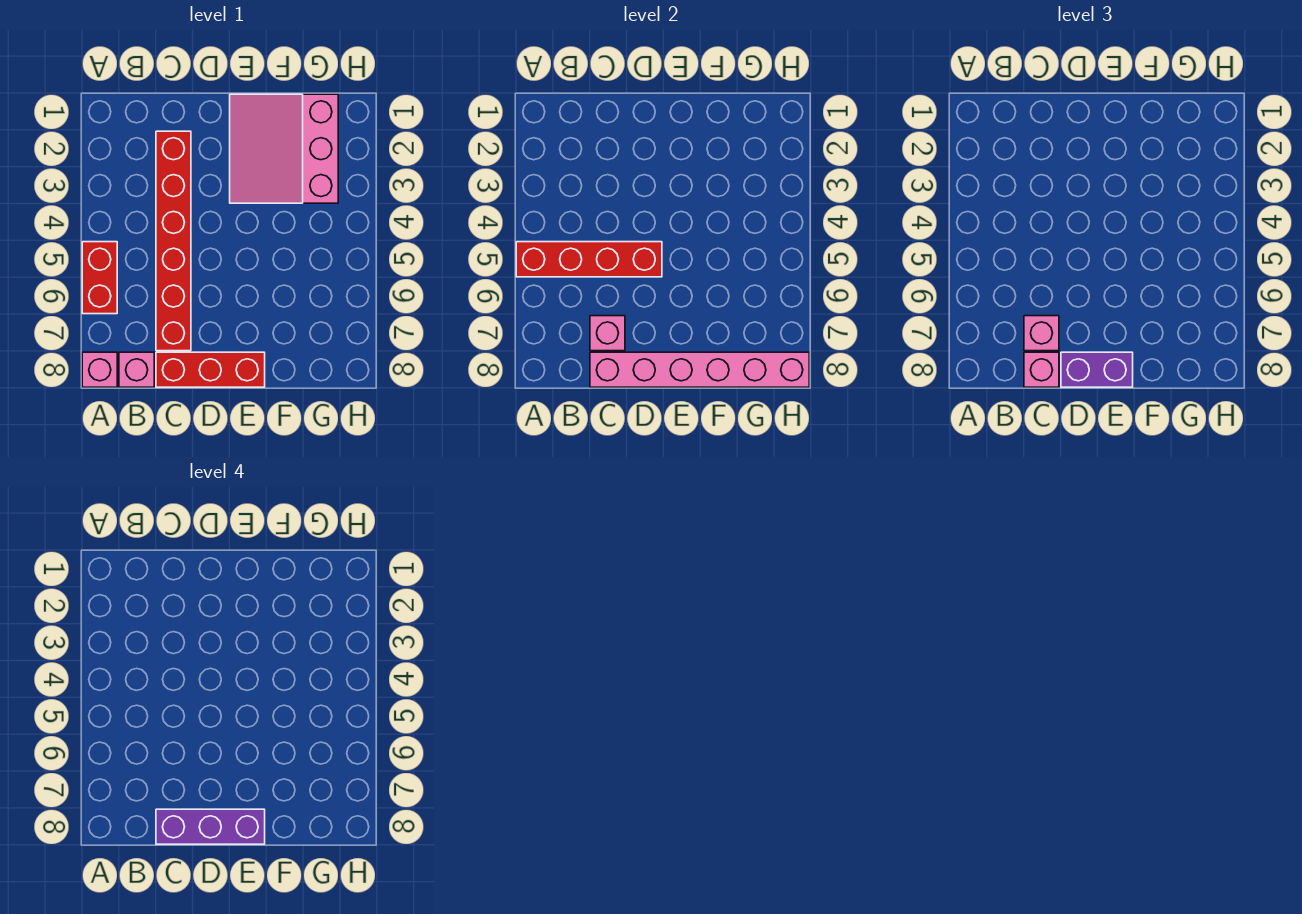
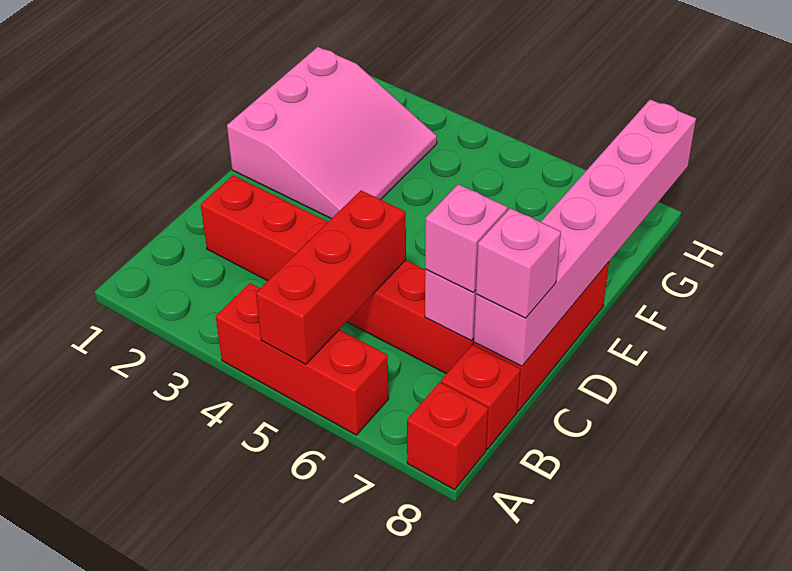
red brick A5:A6 level 1 -> red brick A4:A6 level 1
red brick A5:D5 level 2 -> red brick A5:C5 level 2
pink brick A8 level 1 -> red brick A8 level 1
pink brick B8 level 1 -> red brick B8 level 1
purple brick C8:E8 level 4 -> none
purple brick D8:E8 level 3 -> none
pink slope E1:G3 level 1 top G -> pink slope E1:G3 level 1 top 1

